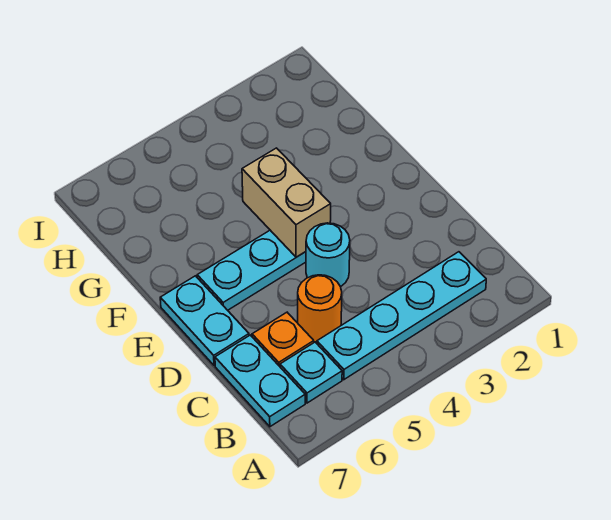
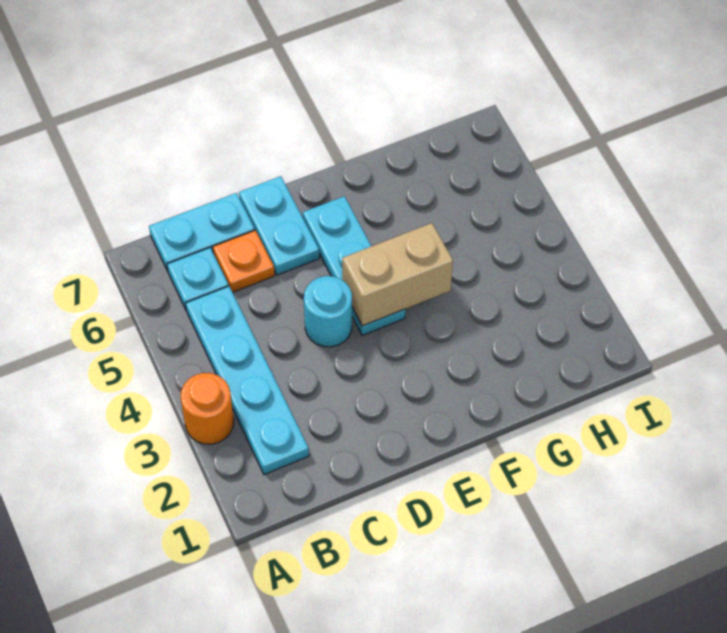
orange round brick C5 level 1 -> orange round brick A3 level 1
cyan plate D7:E7 level 1 -> cyan plate D6:D7 level 1

